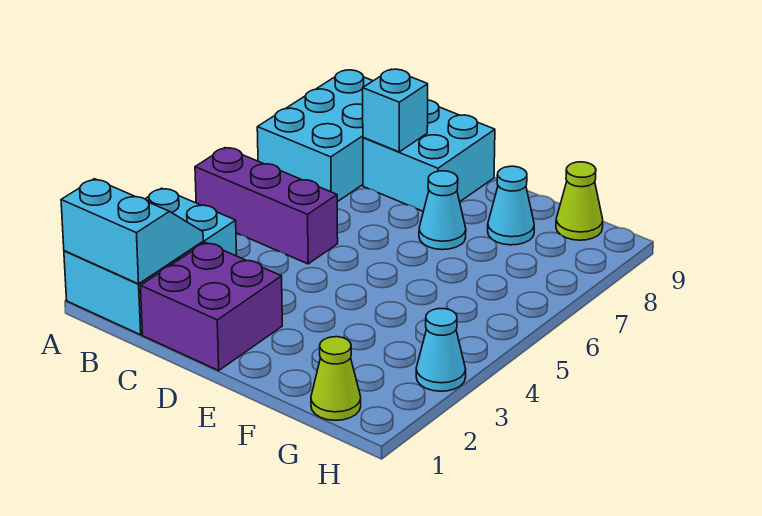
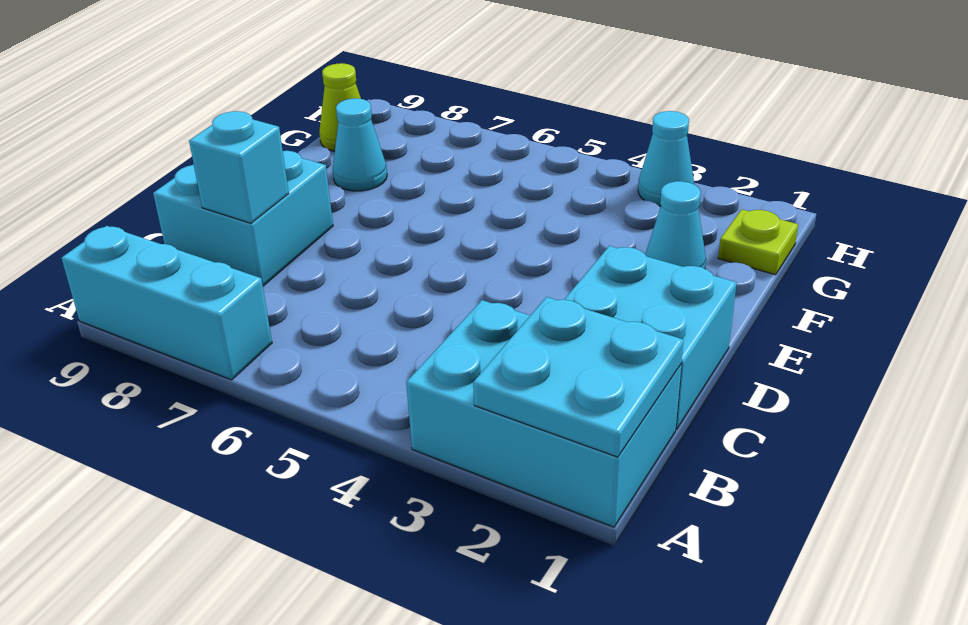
cyan slope A1:B2 level 2 top 1 -> cyan plate A1:B2 level 2
purple brick A5:C5 level 1 -> none
cyan brick A7:B9 level 1 -> cyan brick A7:A9 level 1
purple brick C1:D2 level 1 -> cyan brick C1:D2 level 1
cyan cone E7 level 1 -> cyan cone F2 level 1
lime cone G1 level 1 -> lime plate G1 level 1

